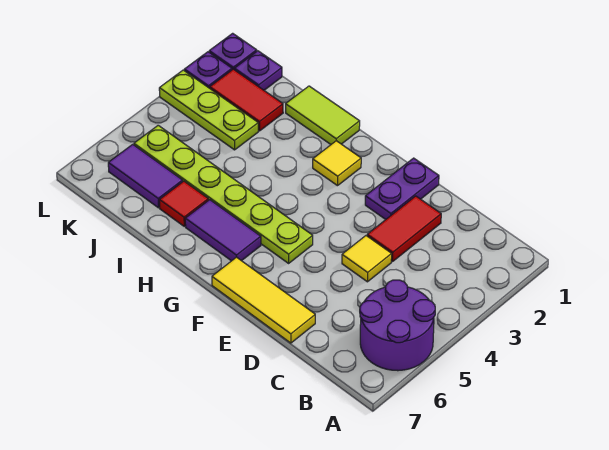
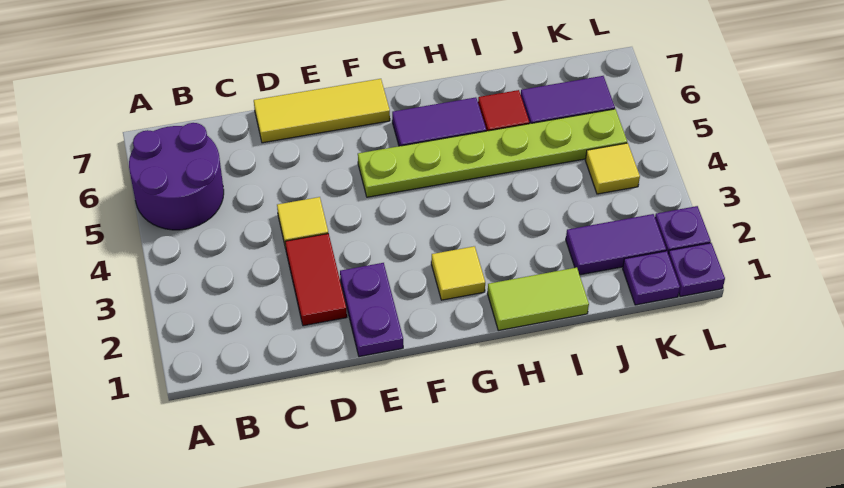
red tile J2:K2 level 1 -> purple tile J2:K2 level 1
lime plate J3:L3 level 1 -> none
none -> yellow tile K4 level 1

